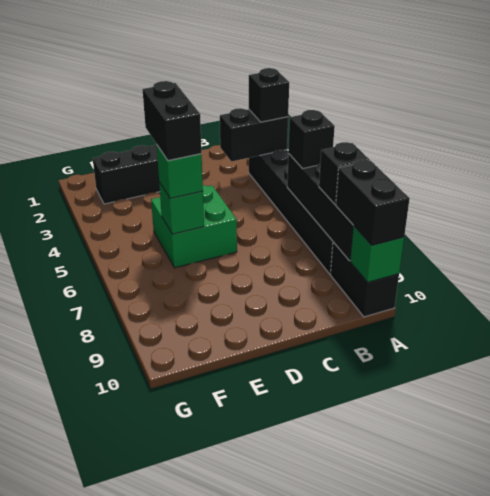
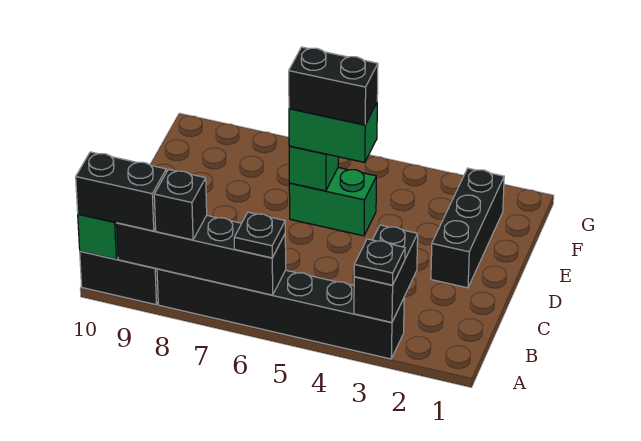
black brick A3 level 3 -> black plate A3 level 3
black brick A6 level 3 -> black plate A6 level 3
green brick D5:E6 level 1 -> green brick E5:E6 level 1
green brick E6 level 3 -> green brick E5:E6 level 3

